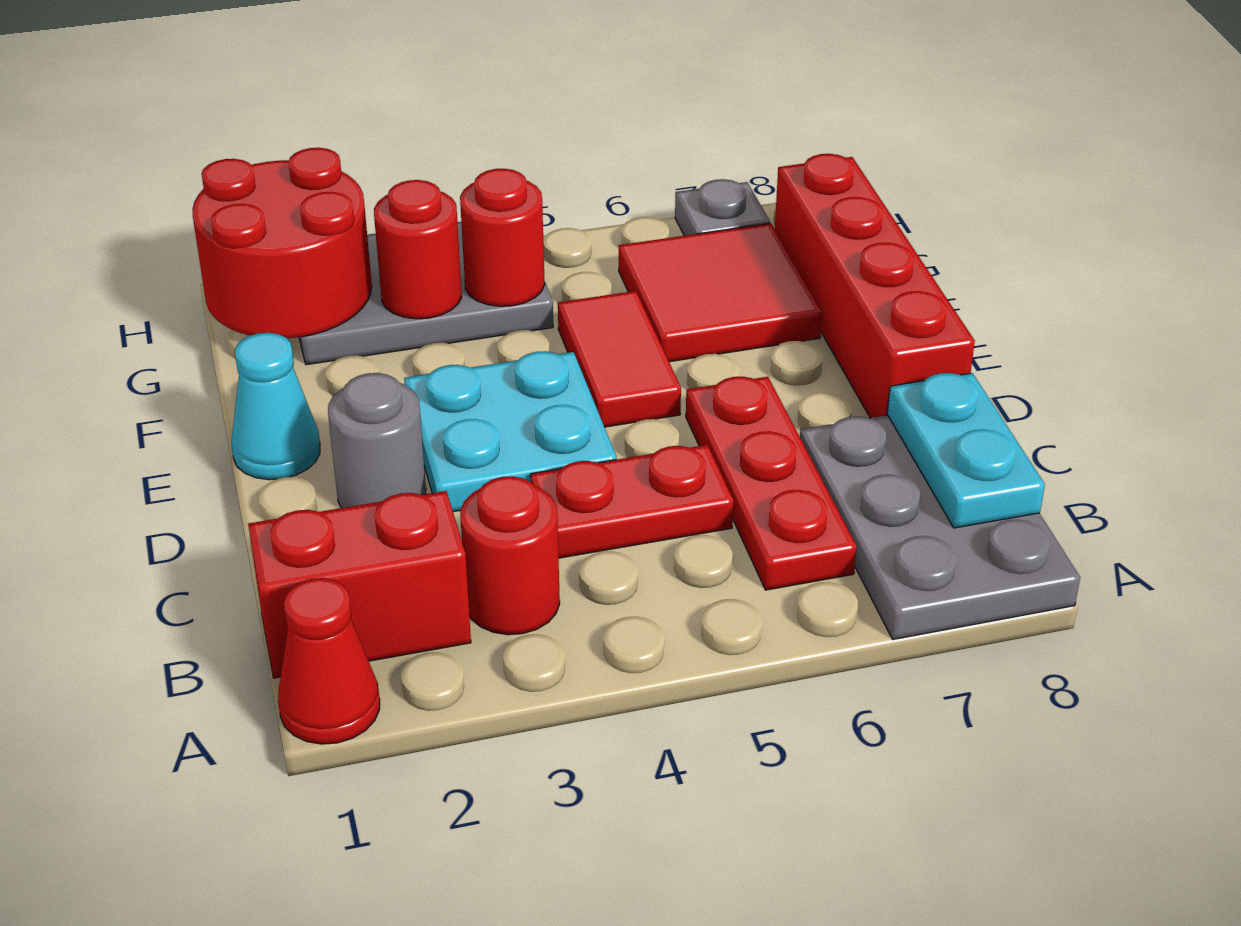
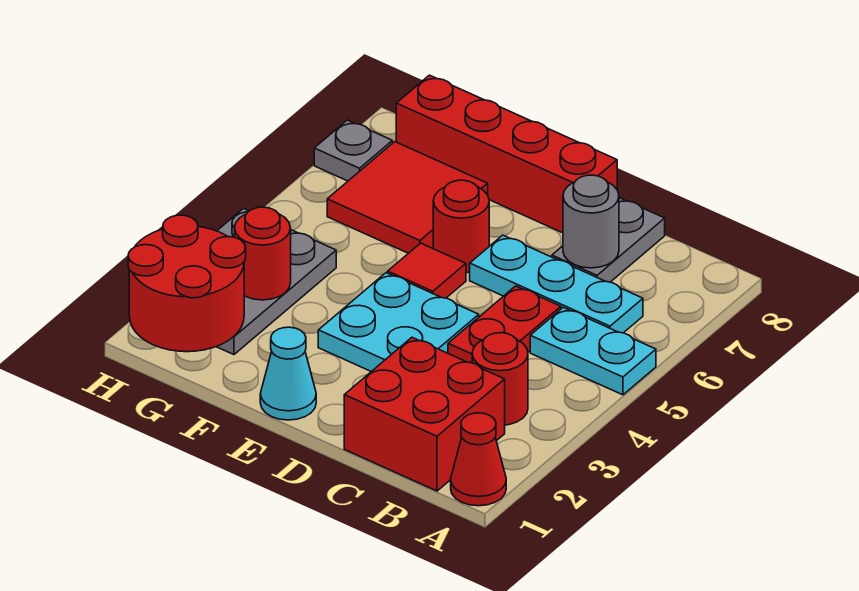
grey plate A7:C8 level 1 -> grey plate C7:C8 level 1
red brick B1:B2 level 1 -> red brick B1:C2 level 1
red plate B6:D6 level 1 -> cyan plate B6:D6 level 1
cyan plate B8:C8 level 2 -> cyan plate A5:B5 level 1
grey round brick D2 level 1 -> grey round brick C7 level 2
red tile E5:F5 level 1 -> red tile E5 level 1
red round brick G4 level 2 -> red round brick E6 level 1

